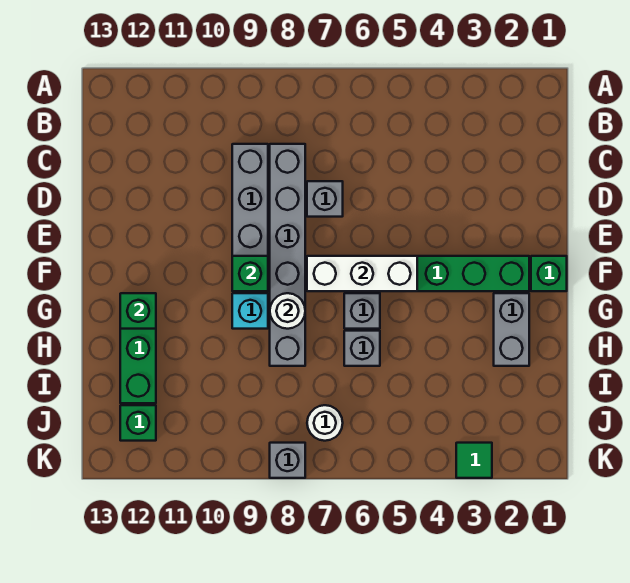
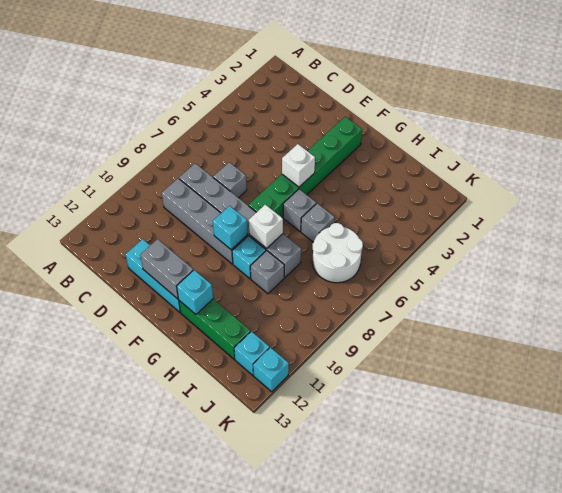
none -> cyan brick D12:F12 level 1
green brick F1 level 1 -> none
white brick F5:F7 level 2 -> white brick F5 level 2
green brick F9 level 2 -> cyan brick F9 level 2
grey brick G2:H2 level 1 -> grey brick E12:F12 level 2
white round brick G8 level 2 -> white brick G8 level 2
green brick G12 level 2 -> cyan brick G12 level 2
white round brick J7 level 1 -> white round brick I6:J7 level 1
green brick J12 level 1 -> cyan brick J12 level 1
green tile K3 level 1 -> none
grey brick K8 level 1 -> grey brick H9 level 1
none -> cyan brick K12 level 1

